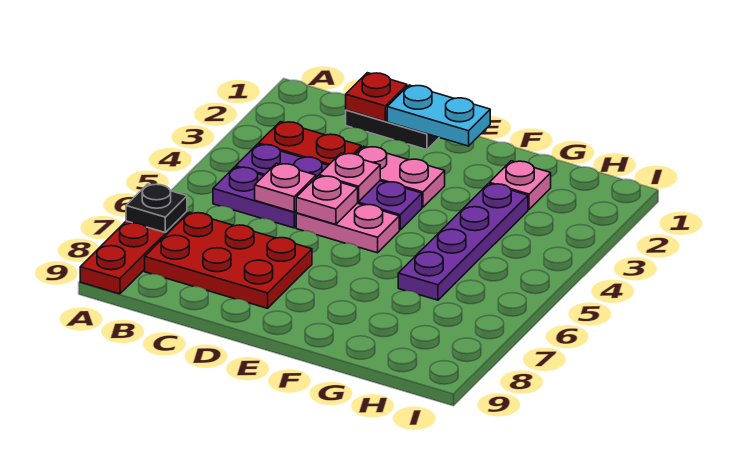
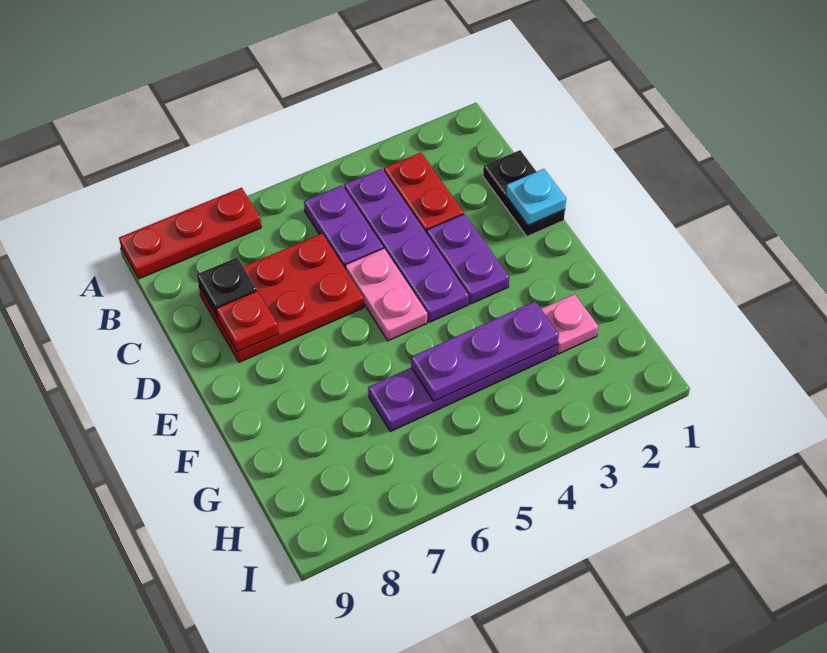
black plate A7 level 2 -> black plate C8 level 2
red plate B7:D8 level 1 -> red plate C6:D8 level 1
red plate C1 level 2 -> red plate D8 level 2
pink plate C5 level 2 -> none
cyan plate D1:E1 level 2 -> cyan plate D1 level 2
pink plate D3:E3 level 1 -> purple plate D3:E3 level 1
pink plate D4 level 2 -> none
pink plate D5 level 2 -> none
none -> purple plate G3:G5 level 2

